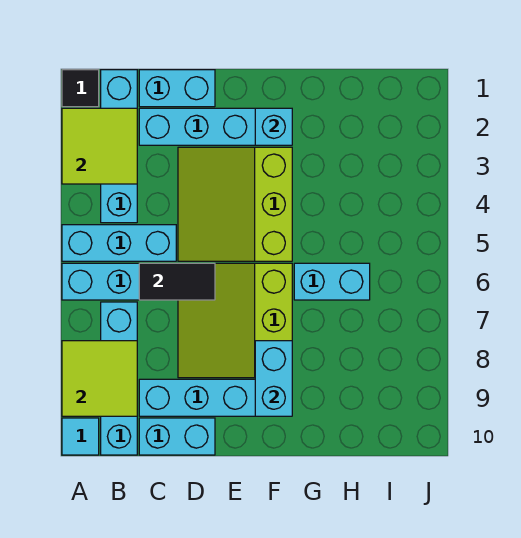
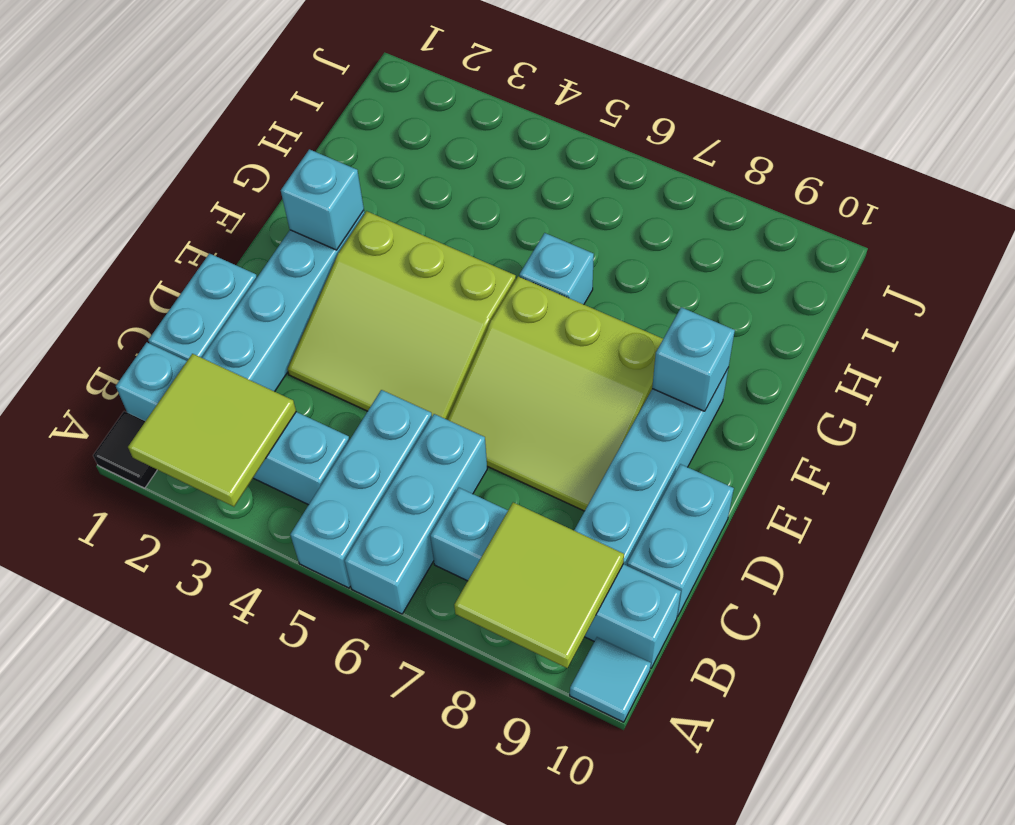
black tile C6:D6 level 2 -> none
cyan brick F8:F9 level 2 -> cyan brick F9 level 2
cyan brick G6:H6 level 1 -> cyan brick G6 level 1

